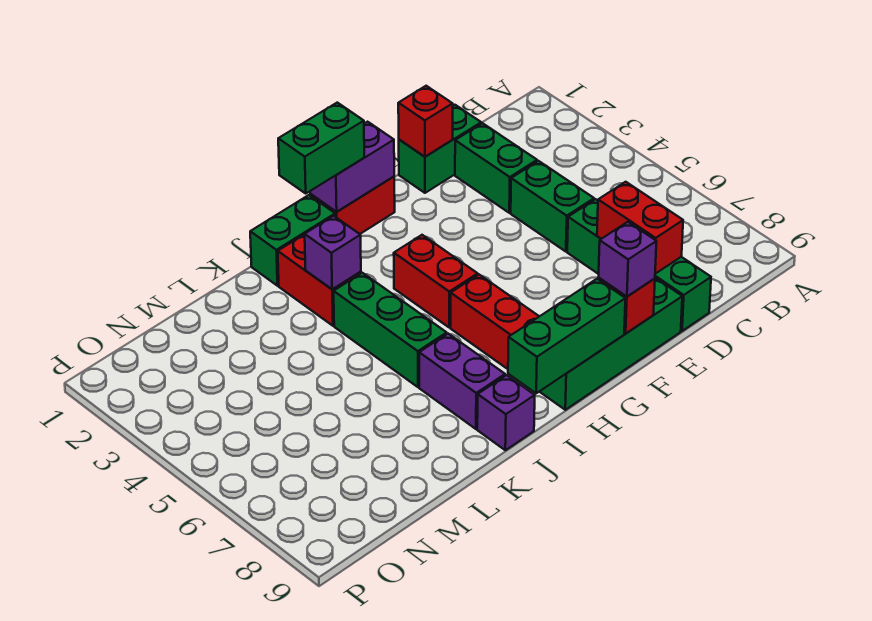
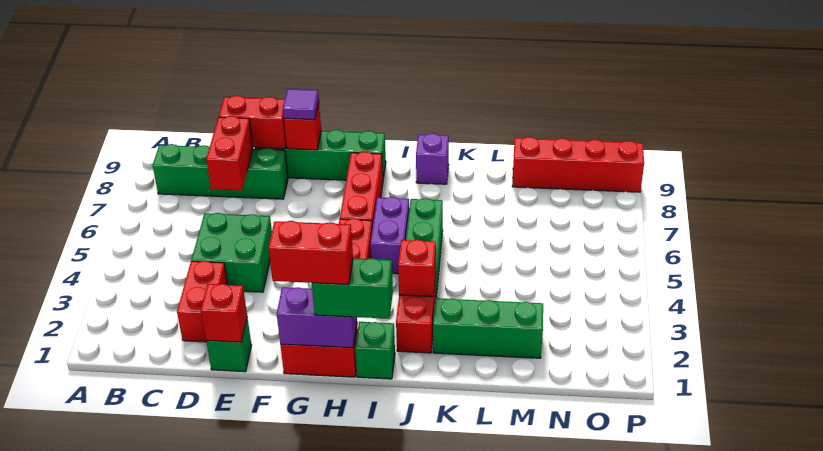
green brick D1:E1 level 1 -> green brick E1 level 1
green brick D2:D3 level 1 -> red brick D2:D3 level 1
green brick D4:D5 level 1 -> green brick D4:E5 level 1
green brick D6:D9 level 1 -> green brick B8:E8 level 1
none -> red brick D9:E9 level 2
purple brick F9 level 3 -> purple tile F9 level 3
none -> red brick G1:H1 level 4
green brick G9:I9 level 2 -> green brick K2:M2 level 1
green brick I1:J1 level 1 -> green brick I1 level 1
purple brick J3 level 2 -> red brick J3 level 2
purple brick J7:J8 level 1 -> purple brick I5:I6 level 1
none -> red brick M9:P9 level 1

